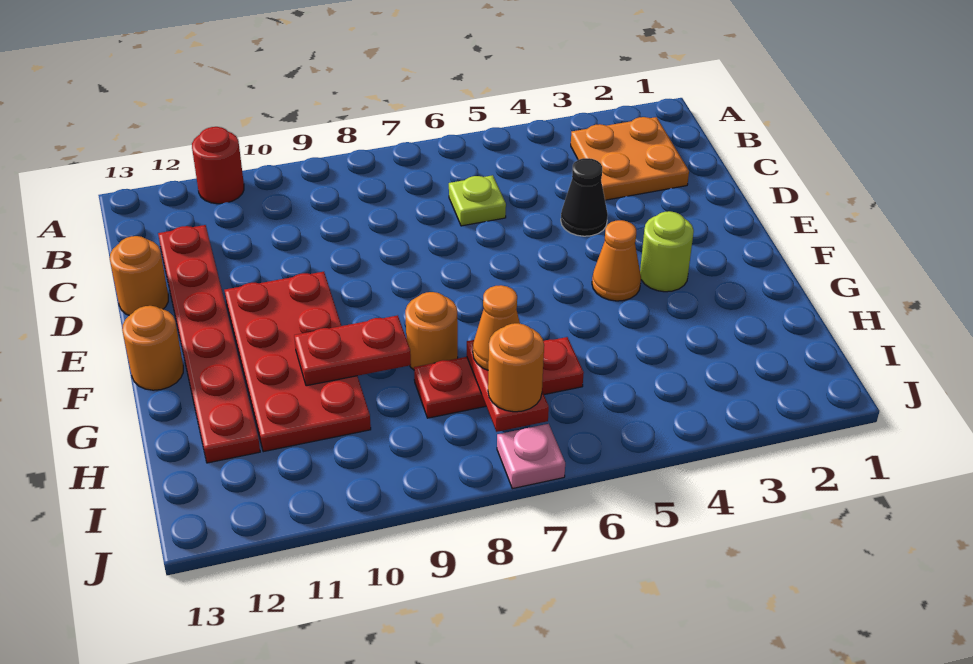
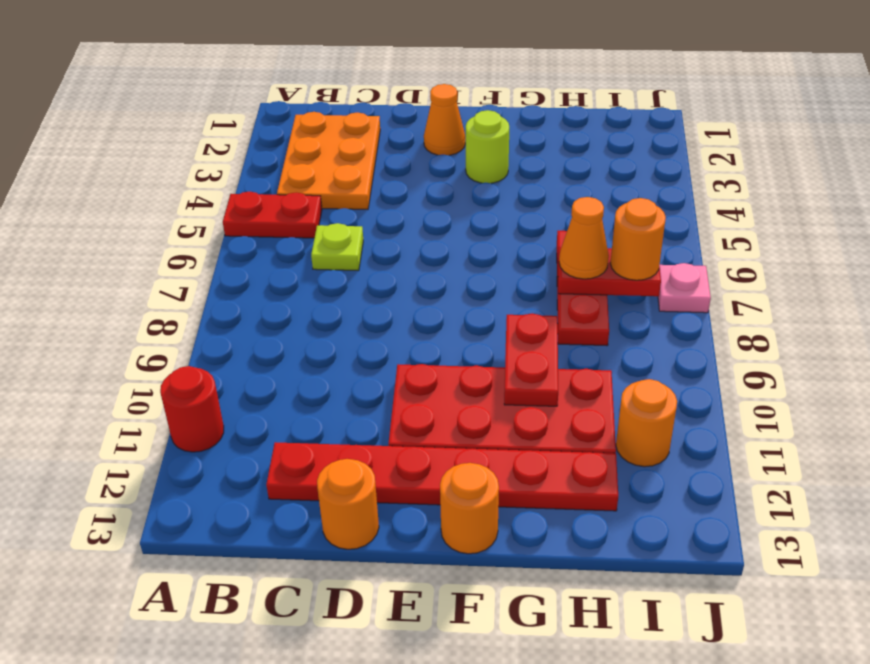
none -> red plate A5:B5 level 1
orange plate B2:C3 level 1 -> orange plate B2:C4 level 1
black cone D4 level 1 -> none
orange cone F4 level 1 -> orange cone E2 level 1
orange round brick G8 level 1 -> orange round brick I11 level 1

